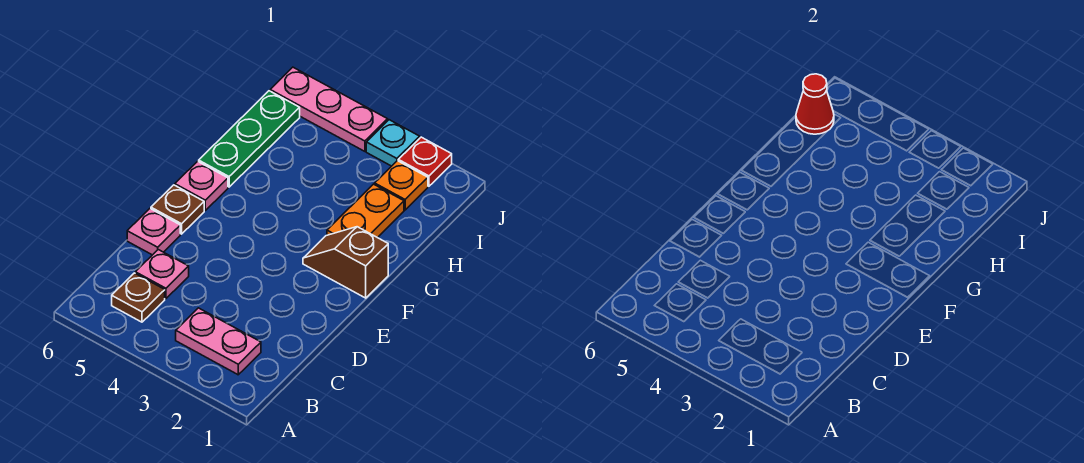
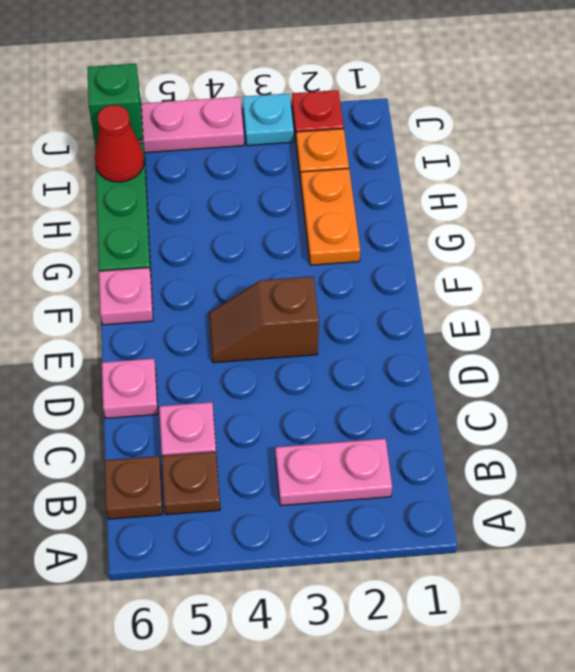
brown plate E6 level 1 -> brown plate B6 level 1
brown slope F1:F2 level 1 top 1 -> brown slope E3:E4 level 1 top 3
none -> green brick J6 level 2

